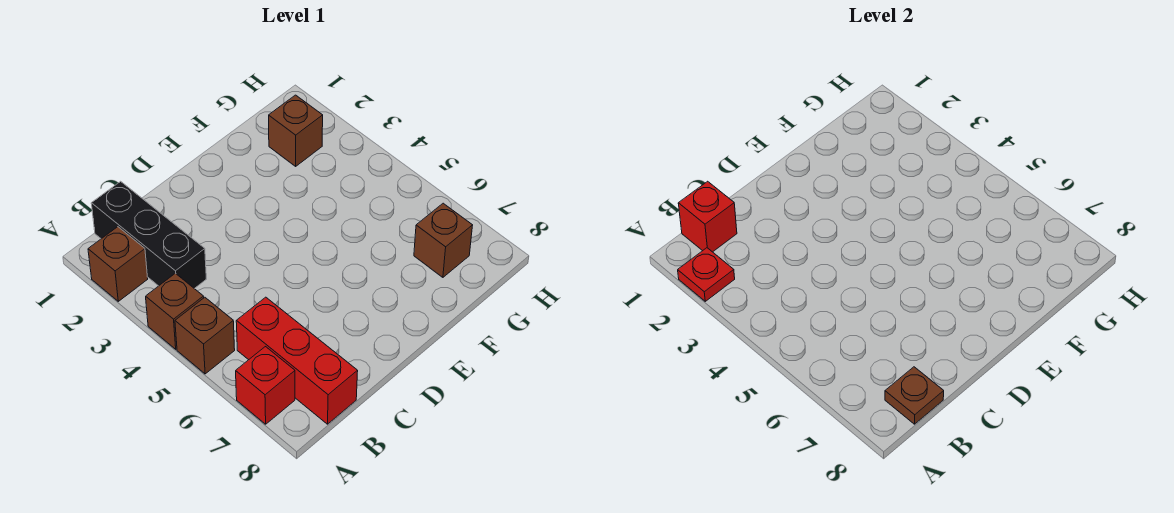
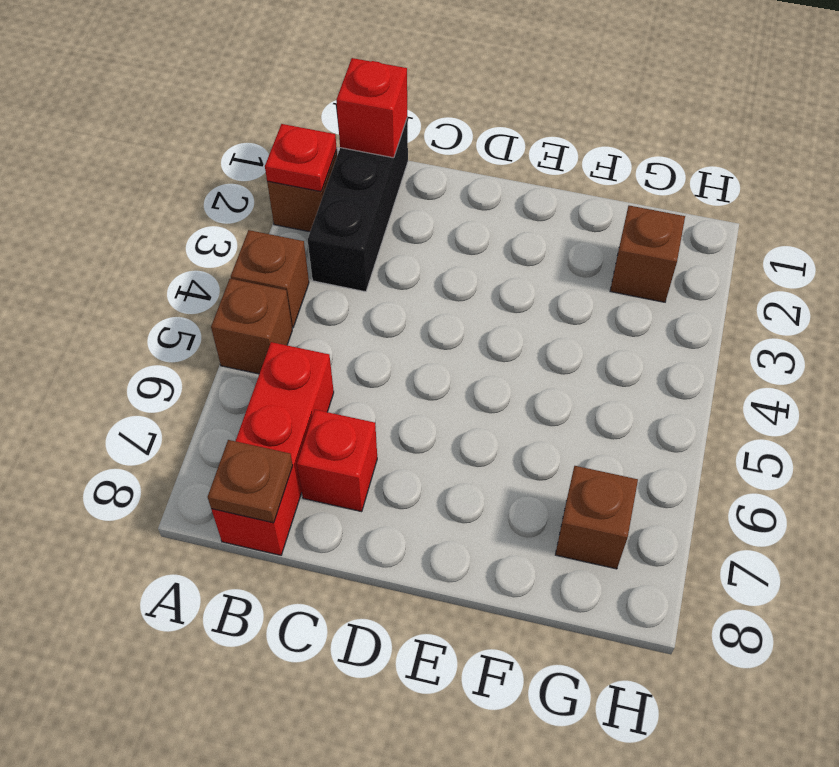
red brick A7 level 1 -> red brick C7 level 1

